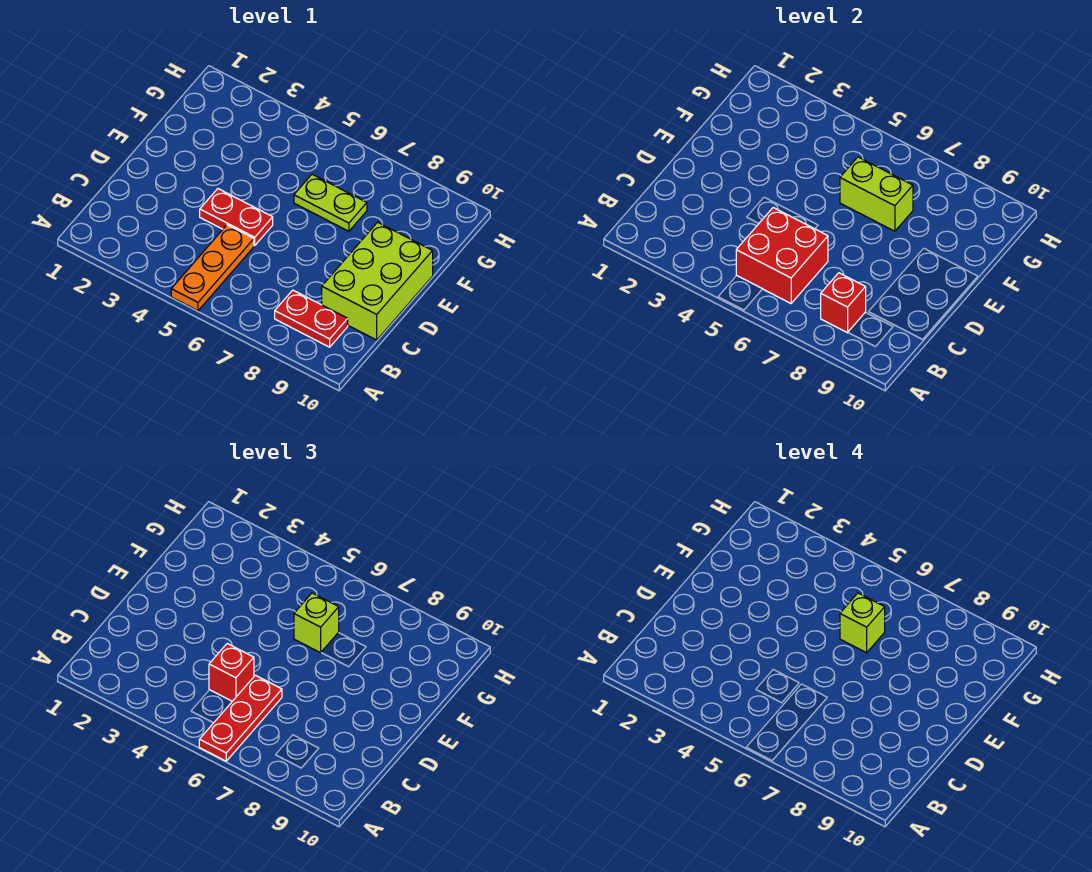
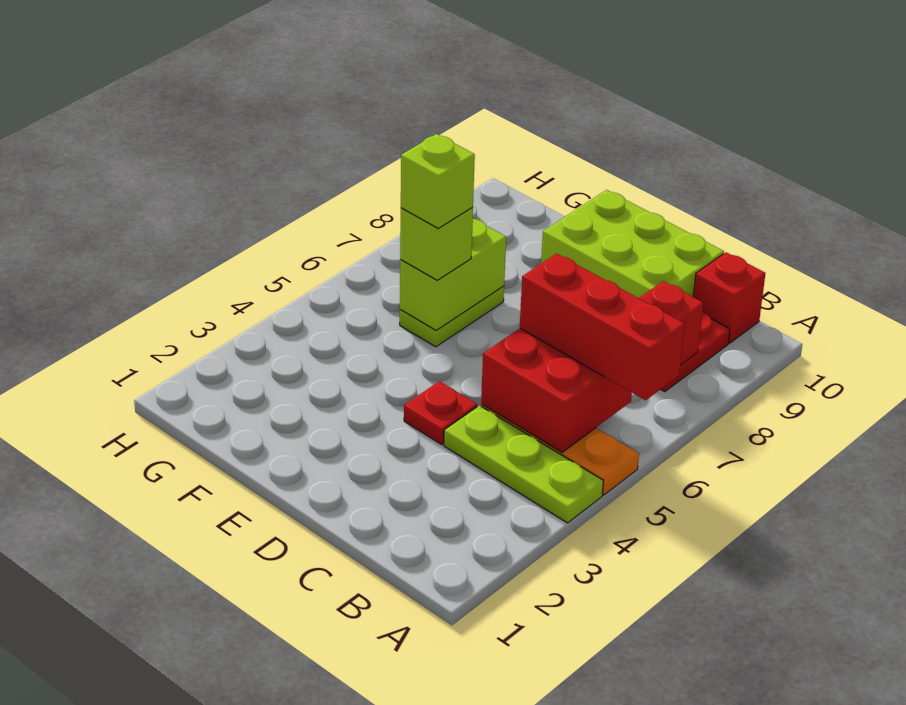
none -> lime plate A4:C4 level 1
red plate A6:C6 level 3 -> red brick A6:C6 level 3
red brick C5 level 3 -> red brick B10 level 1
red plate D4:D5 level 1 -> red plate D4 level 1

